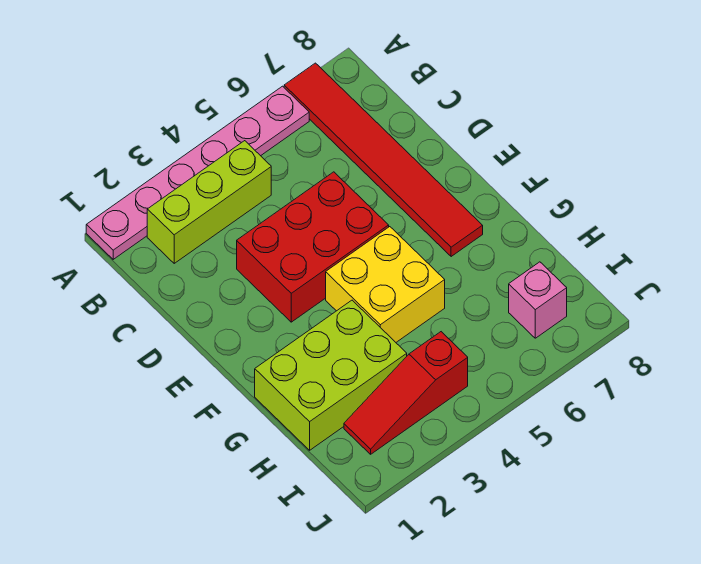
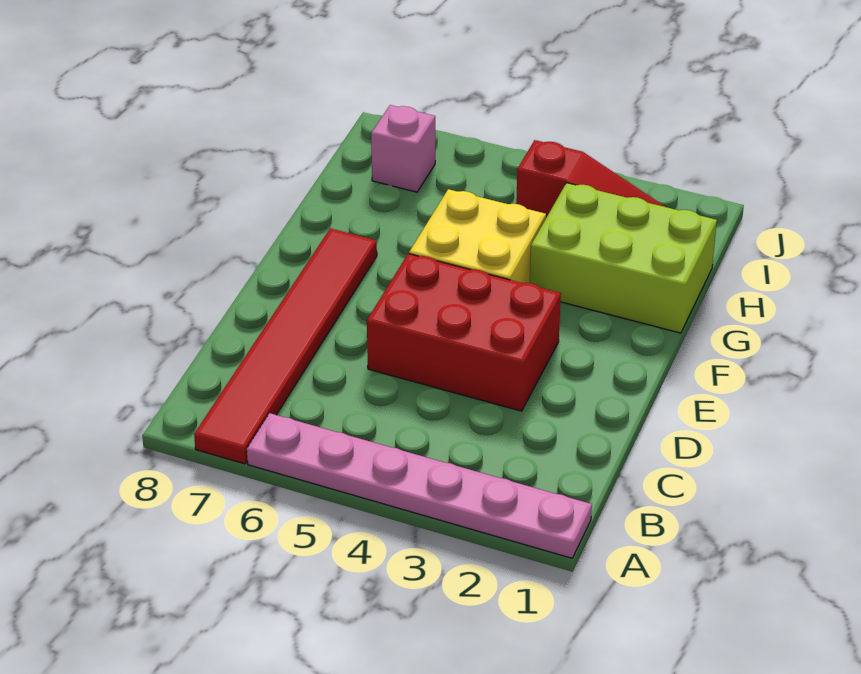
lime brick B2:B4 level 1 -> none

